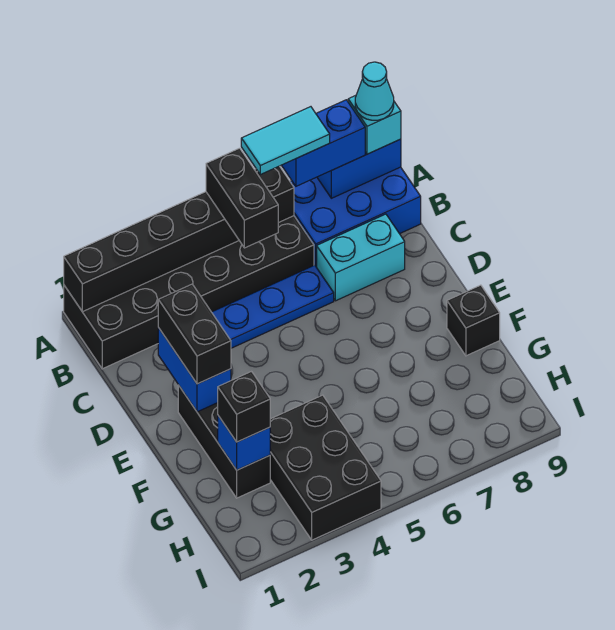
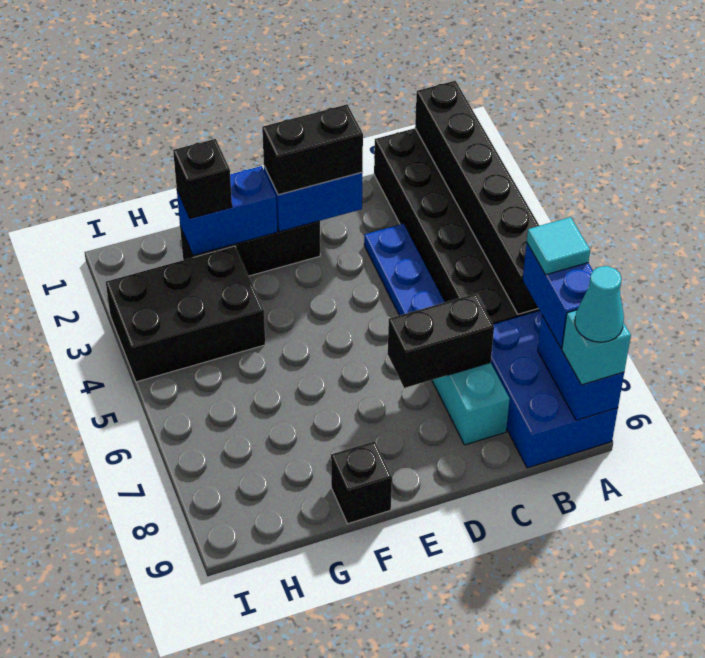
black brick A5:B5 level 3 -> black brick C7:D7 level 2
cyan tile A6:A7 level 4 -> cyan tile A7 level 4
blue brick G2 level 2 -> blue brick F2:G2 level 2

